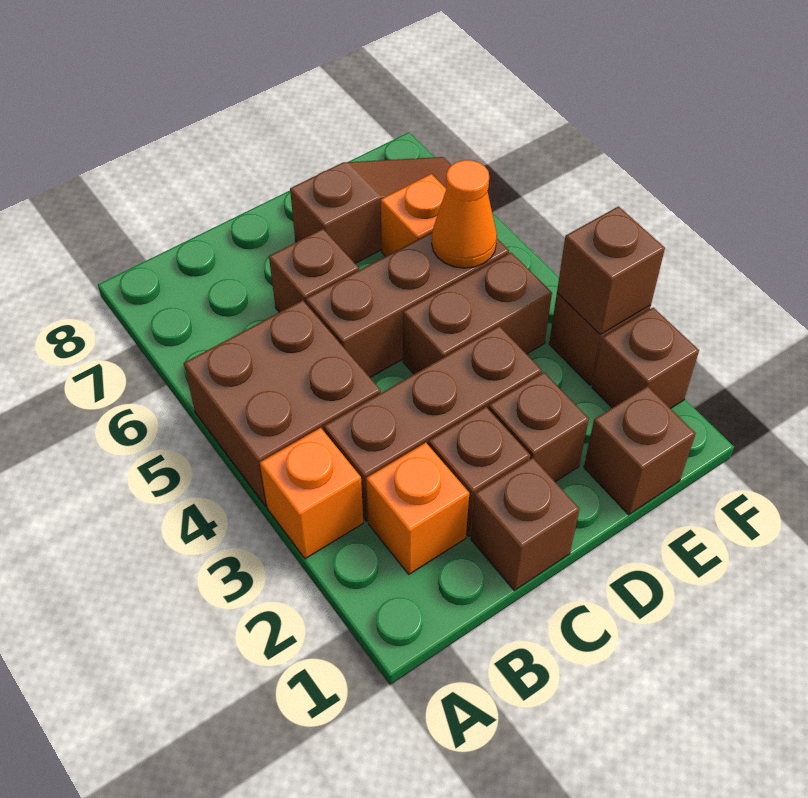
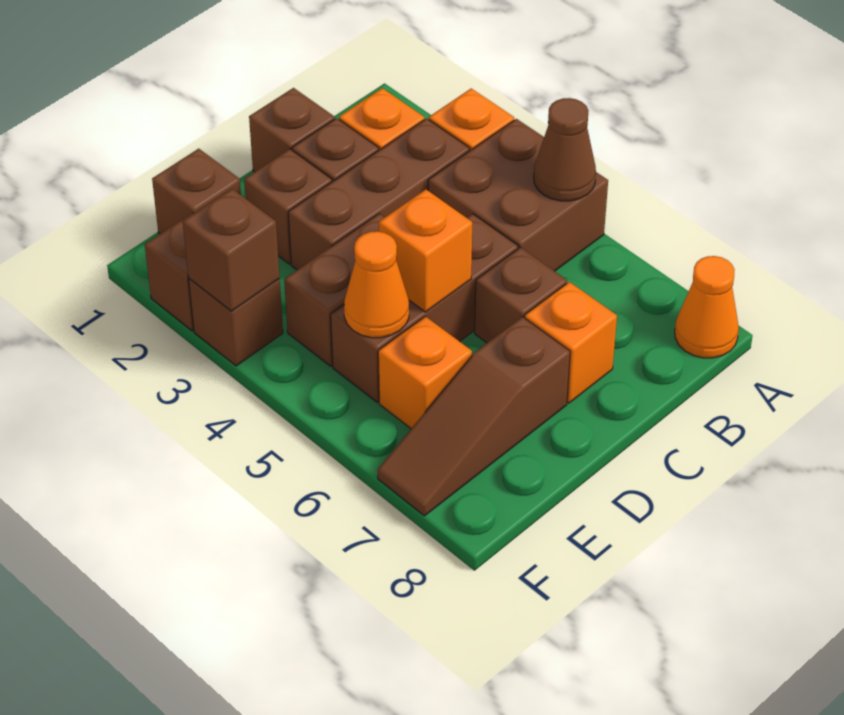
none -> brown cone A5 level 2
none -> orange cone A8 level 1
none -> orange brick C7 level 1
none -> orange brick D5 level 2

